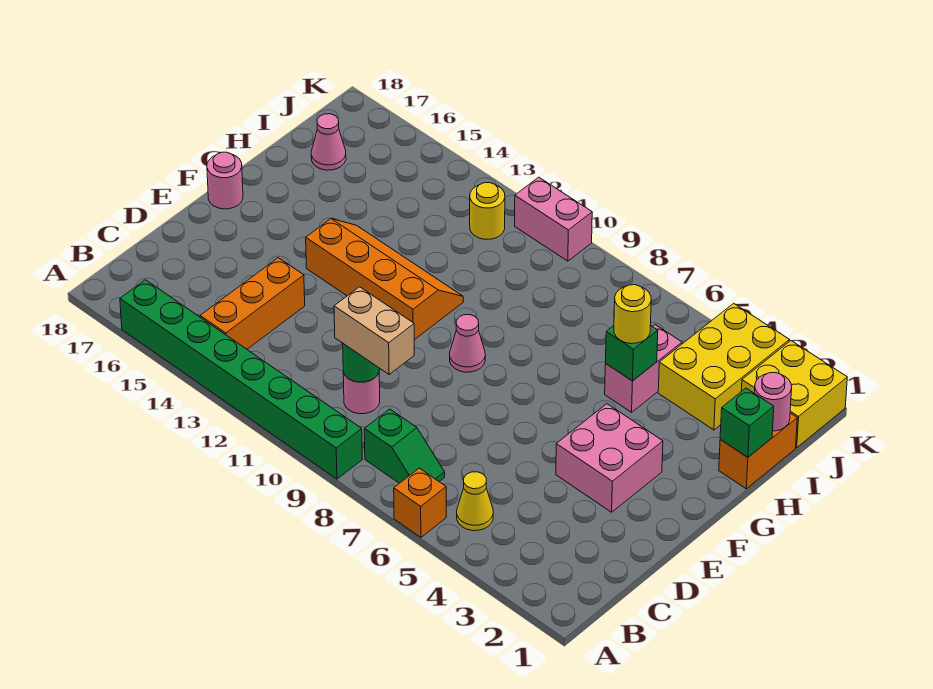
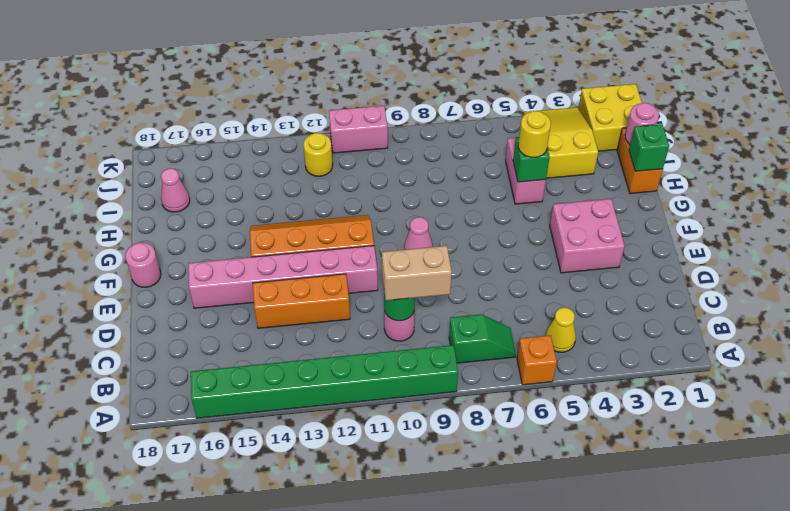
orange brick B14:D14 level 1 -> orange brick D12:D14 level 1
none -> pink brick E11:E16 level 1
yellow brick I3:K4 level 1 -> yellow slope I3:K4 level 1 top I

